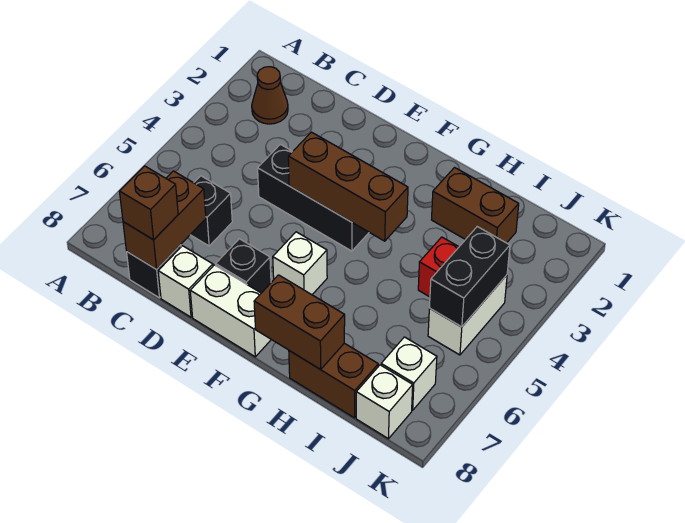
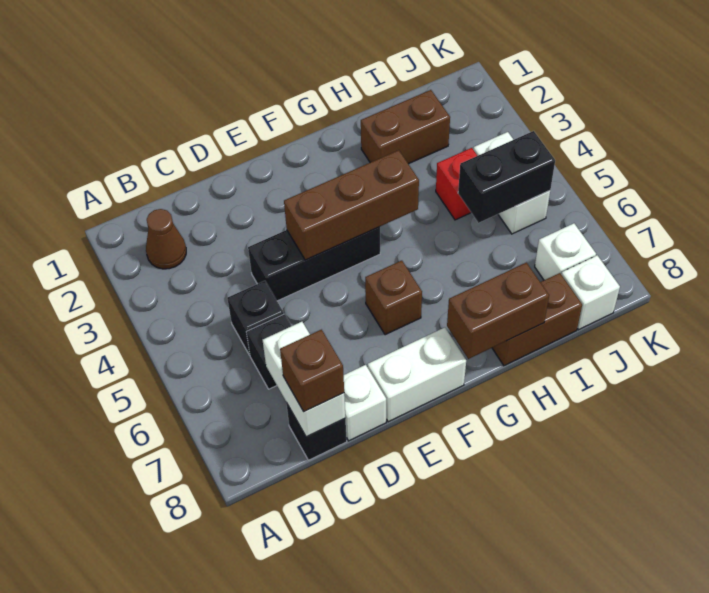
brown brick C7:C8 level 2 -> white brick C7:C8 level 2
black brick E7 level 1 -> black brick C5 level 1
white brick F6 level 1 -> brown brick F6 level 1
black brick J4:J5 level 2 -> black brick I5:J5 level 2

